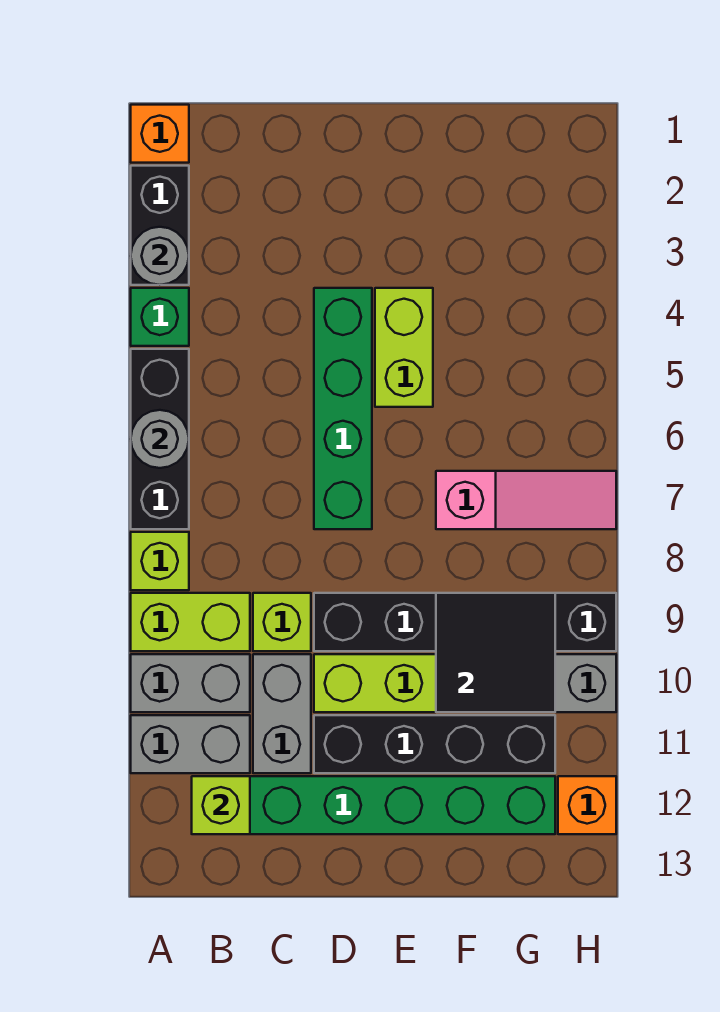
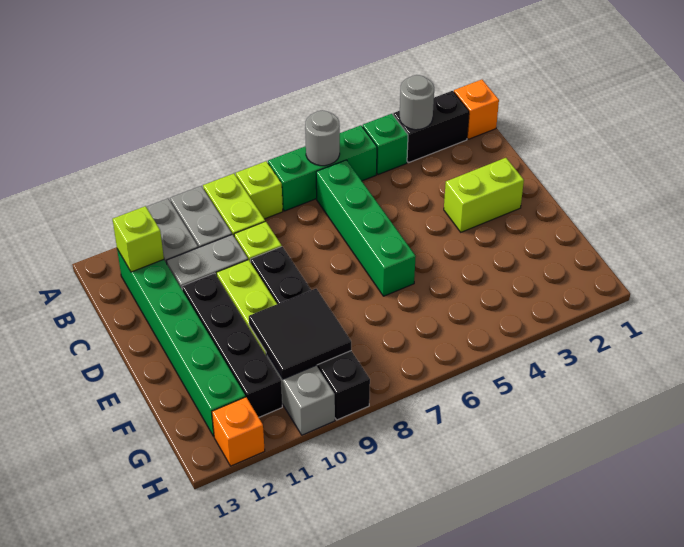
black brick A5:A7 level 1 -> green brick A5:A7 level 1
green brick D4:D7 level 1 -> green brick B6:E6 level 1
lime brick E4:E5 level 1 -> lime brick D2:D3 level 1
pink slope F7:H7 level 1 top F -> none

